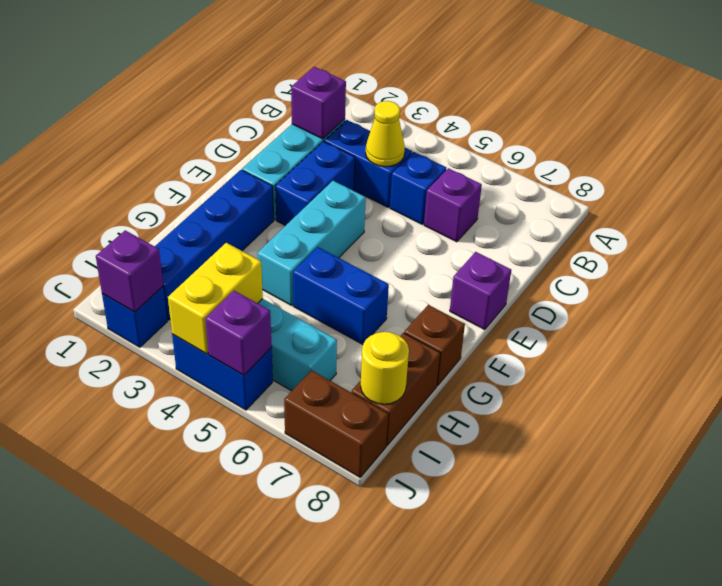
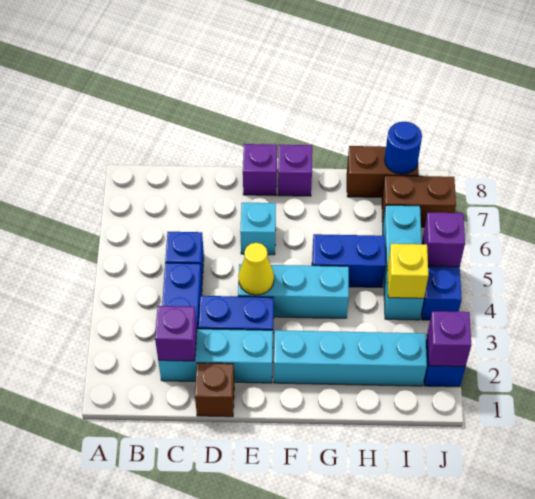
yellow cone C4 level 2 -> yellow cone E4 level 2
purple brick C6 level 1 -> purple brick F8 level 1
none -> cyan brick E6 level 1
blue brick F2:I2 level 1 -> cyan brick F2:I2 level 1
blue brick G5:G6 level 1 -> blue brick G5:H5 level 1
brown brick G8 level 1 -> brown brick D1 level 1
yellow brick I4:J4 level 2 -> yellow brick I4 level 2
yellow round brick I8 level 2 -> blue round brick I8 level 2
brown brick J7:J8 level 1 -> brown brick I7:J7 level 1

